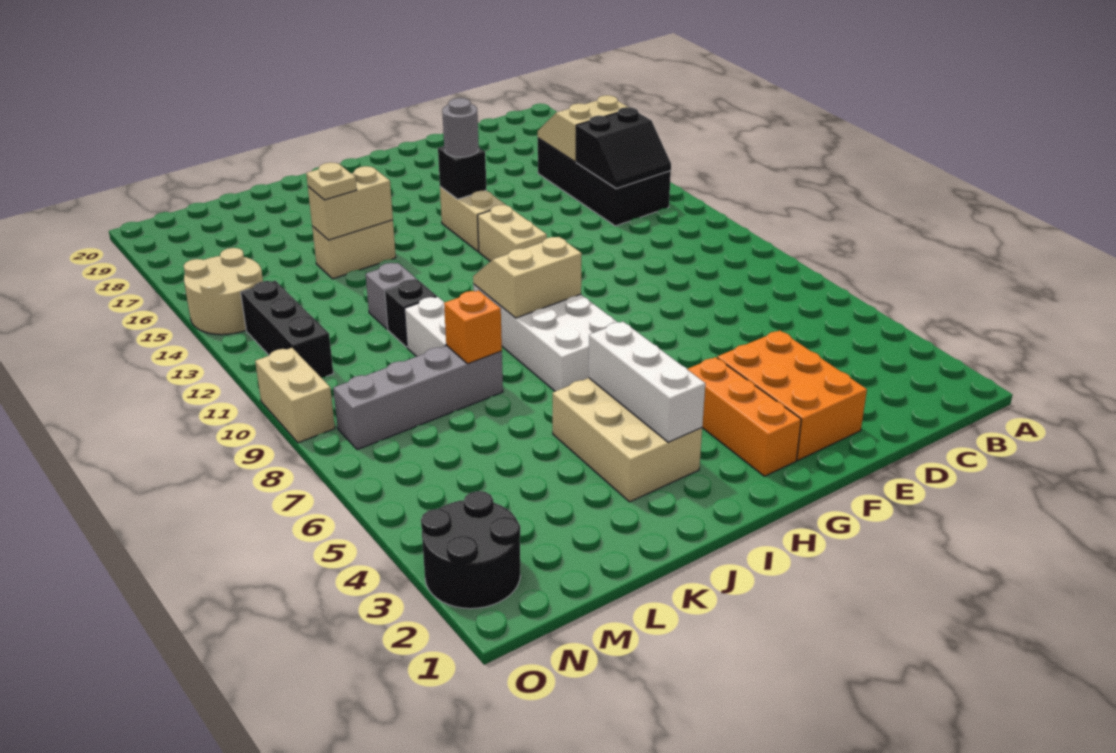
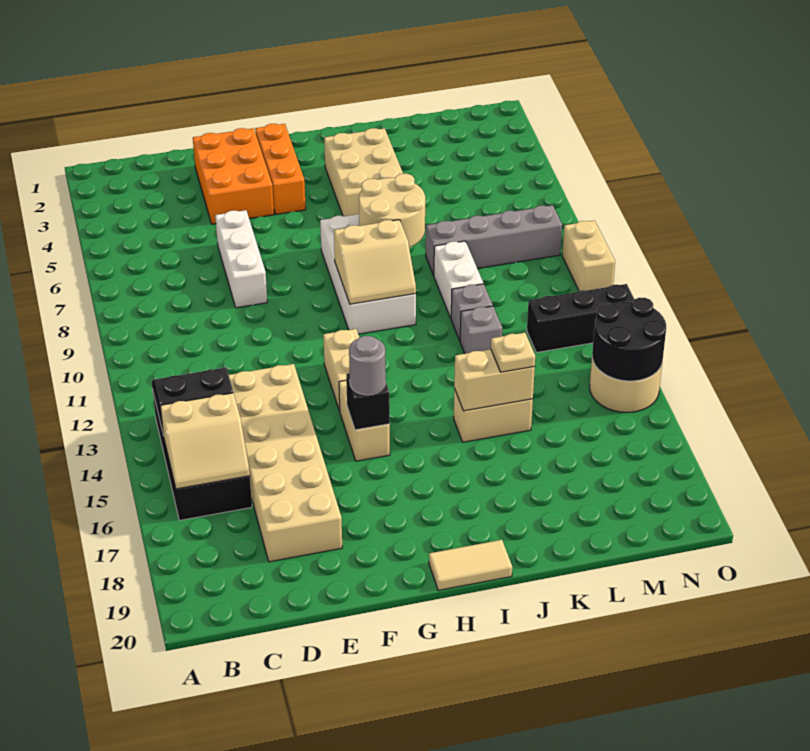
none -> tan brick D13:E18 level 1
none -> tan tile H20:I20 level 1
white brick I3:I5 level 2 -> white brick E6:E8 level 1
none -> tan round brick I7:J8 level 2
orange brick K8 level 2 -> none
black brick K11 level 1 -> grey brick K11 level 1
black round brick N2:O3 level 1 -> black round brick N14:O15 level 2
black brick N11:N13 level 1 -> black brick M12:O12 level 1

